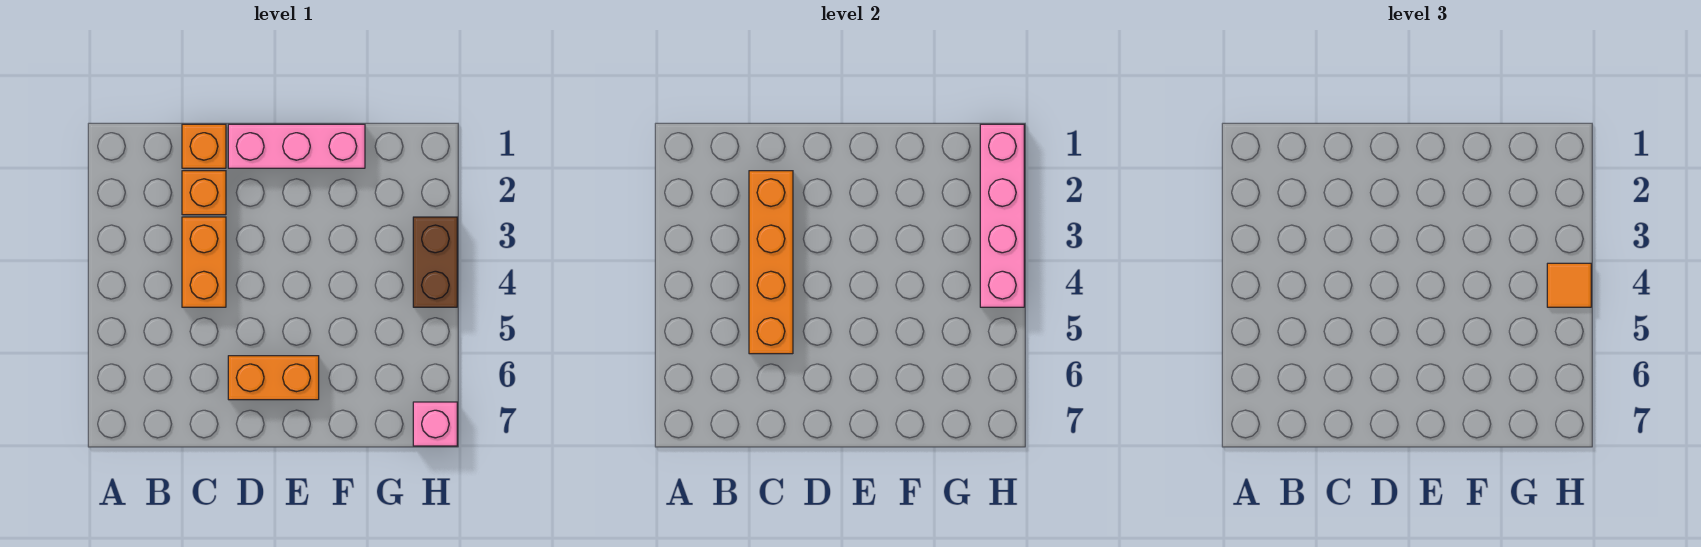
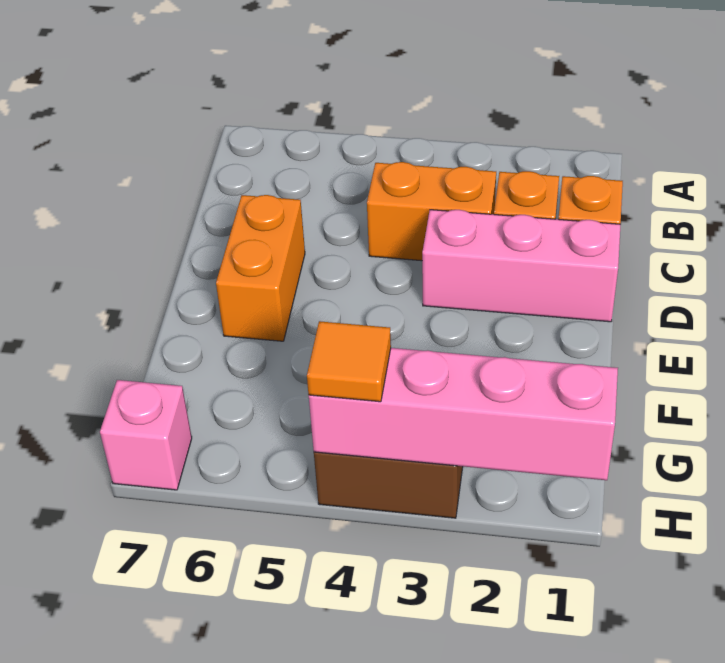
orange brick C2:C5 level 2 -> none
pink brick D1:F1 level 1 -> pink brick D1:D3 level 1

